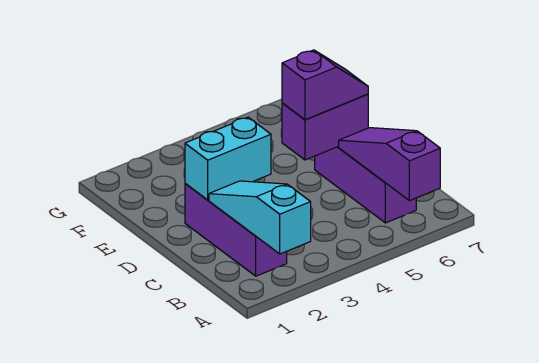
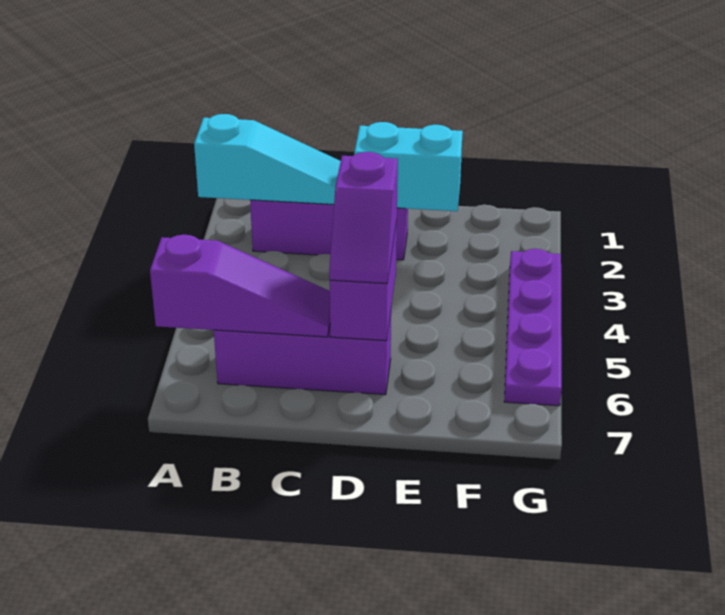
cyan brick D2:D3 level 2 -> cyan brick D2:E2 level 2
none -> purple plate G3:G6 level 1

